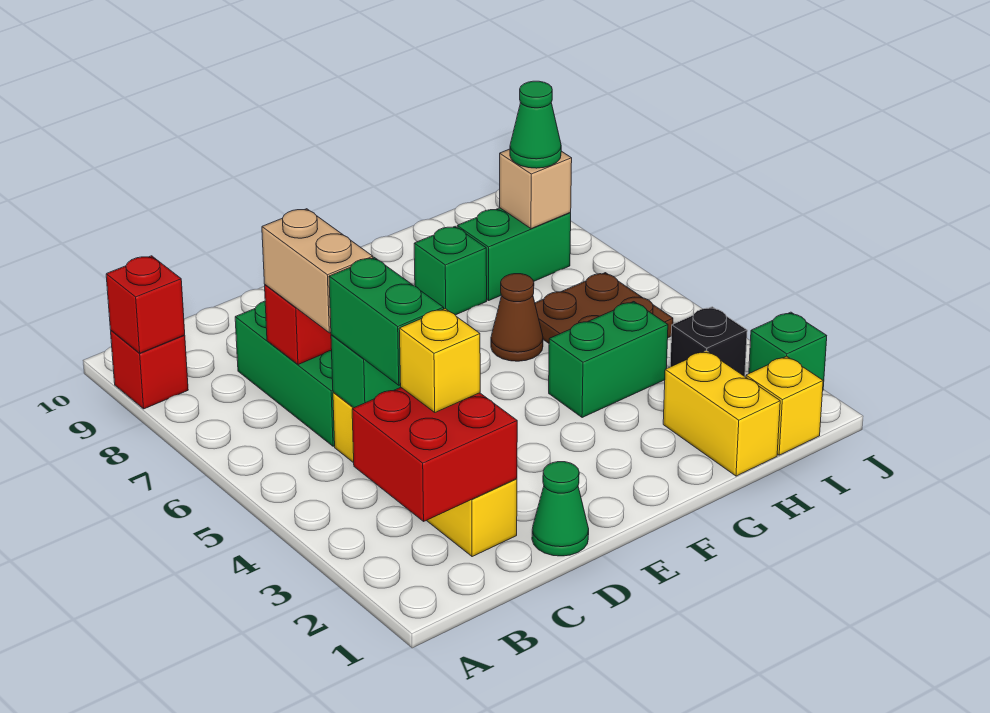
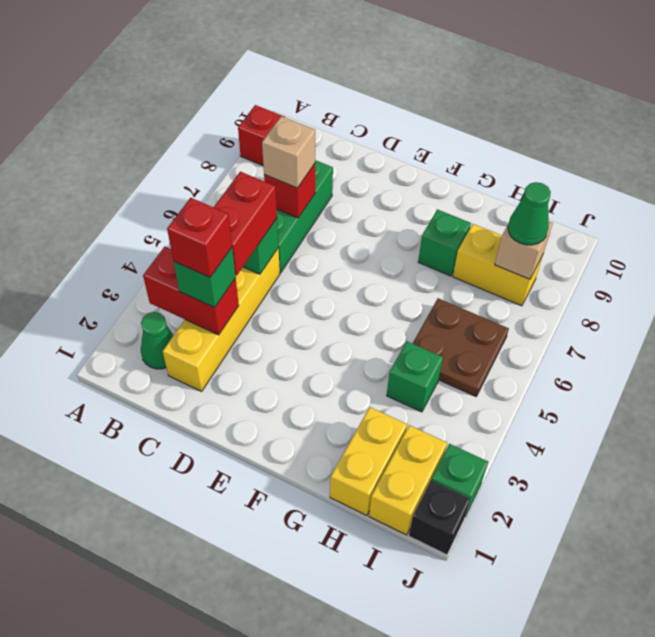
red brick A9 level 2 -> red brick C3 level 4
red brick B2:C3 level 2 -> red brick B3:C3 level 2
yellow brick C3 level 3 -> green brick C3 level 3
green brick C4:C5 level 3 -> red brick C4:C5 level 3
tan brick C6:C7 level 3 -> tan brick C7 level 3
green cone D1 level 1 -> green cone B2 level 1
green brick G4:H4 level 1 -> green brick H4 level 1
brown cone G6 level 1 -> none
green brick H8:I8 level 1 -> yellow brick H8:I8 level 1
yellow brick I1 level 1 -> yellow brick I1:I2 level 1
black brick I3 level 1 -> black brick J1 level 1

